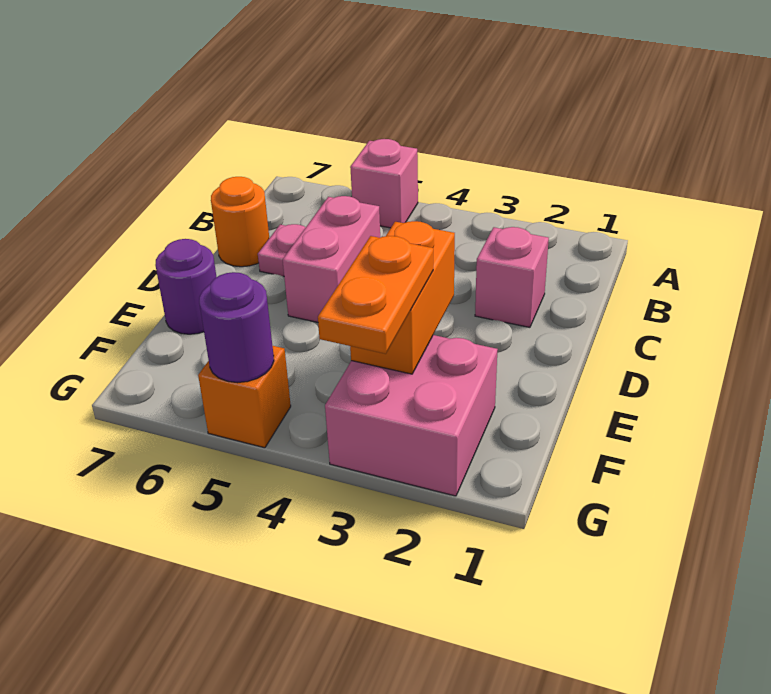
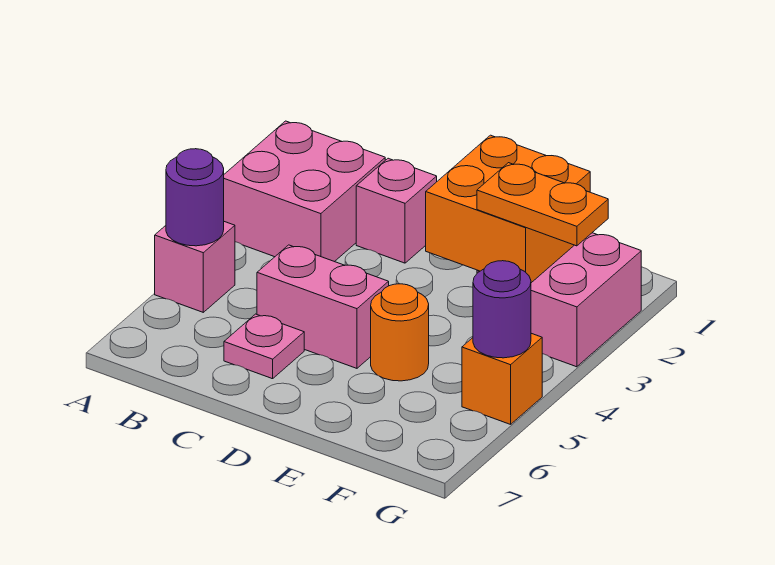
none -> pink brick A2:B3 level 1
orange round brick C7 level 1 -> orange round brick E5 level 1
orange brick E3:F3 level 2 -> orange brick E2:F3 level 2
purple round brick E7 level 1 -> purple round brick A5 level 2

